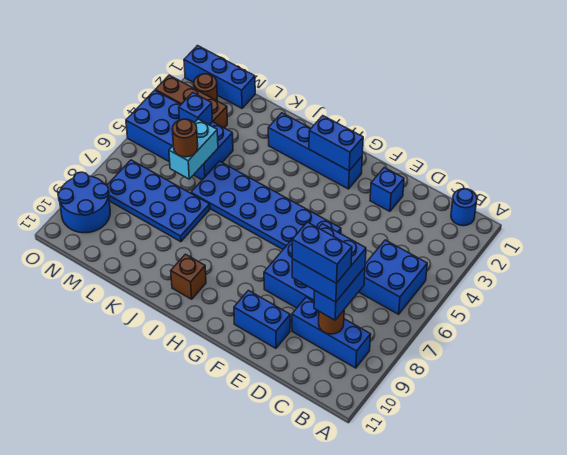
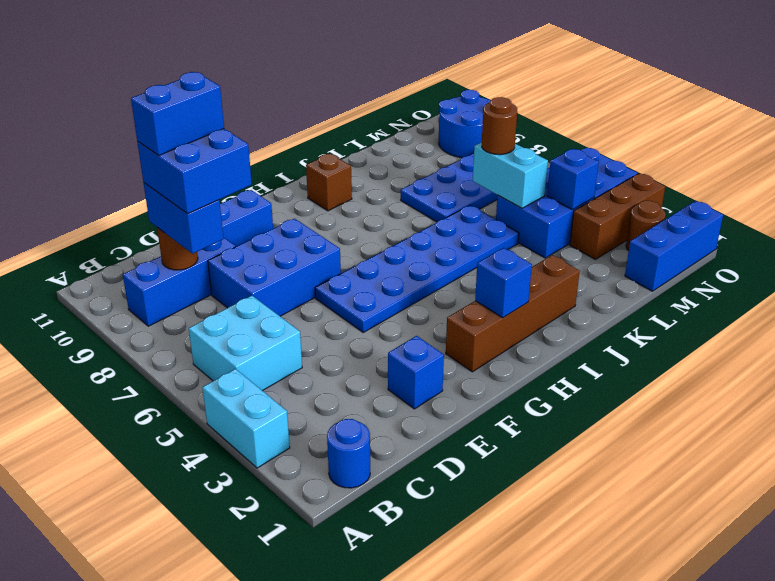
none -> cyan brick A3:A4 level 1
blue brick B5:C6 level 1 -> cyan brick B5:C6 level 1
blue brick G2:J2 level 1 -> brown brick G2:J2 level 1
blue brick G2:H2 level 2 -> blue brick H2 level 2

